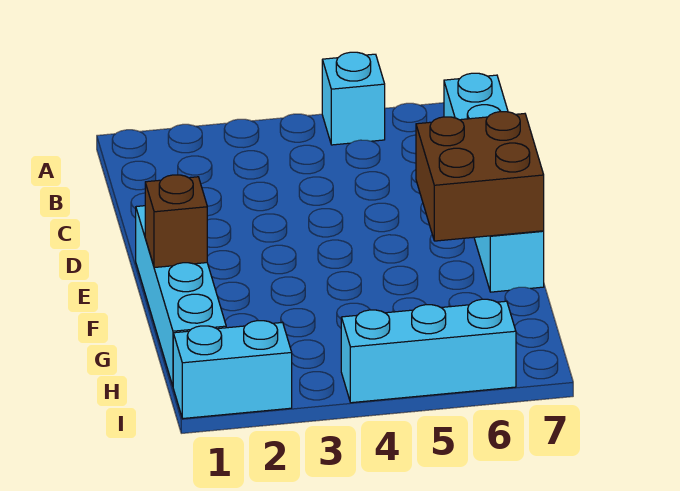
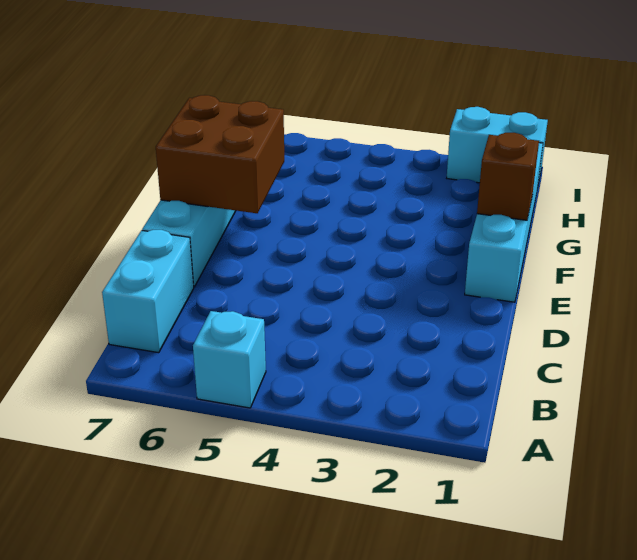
cyan brick I4:I6 level 1 -> none

